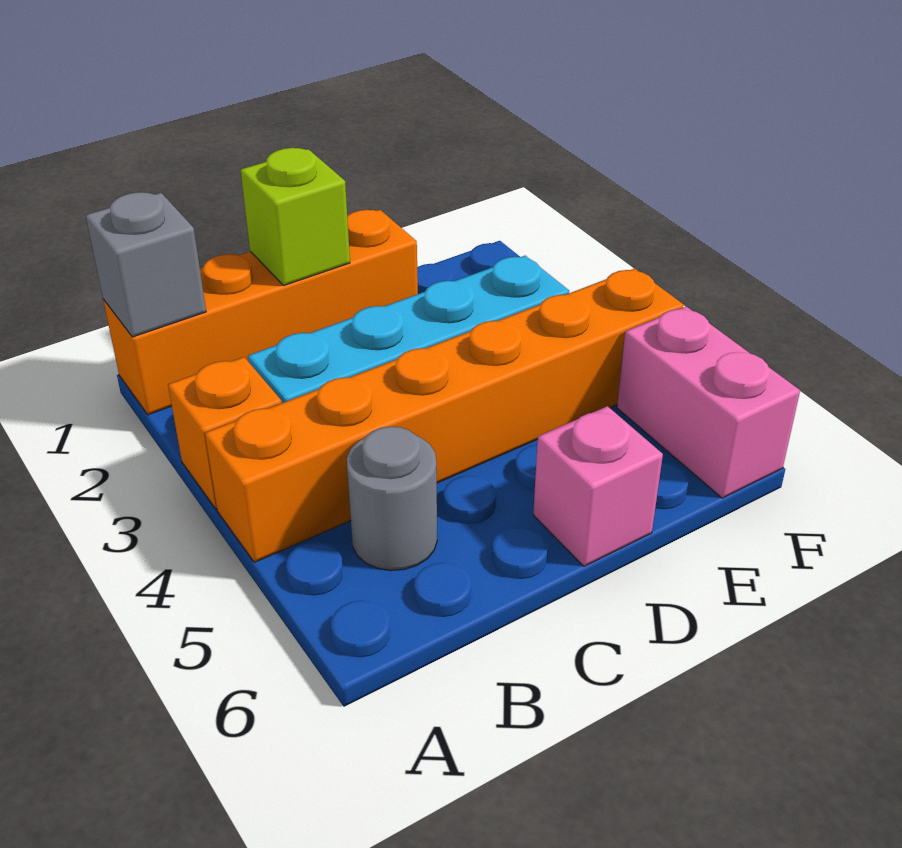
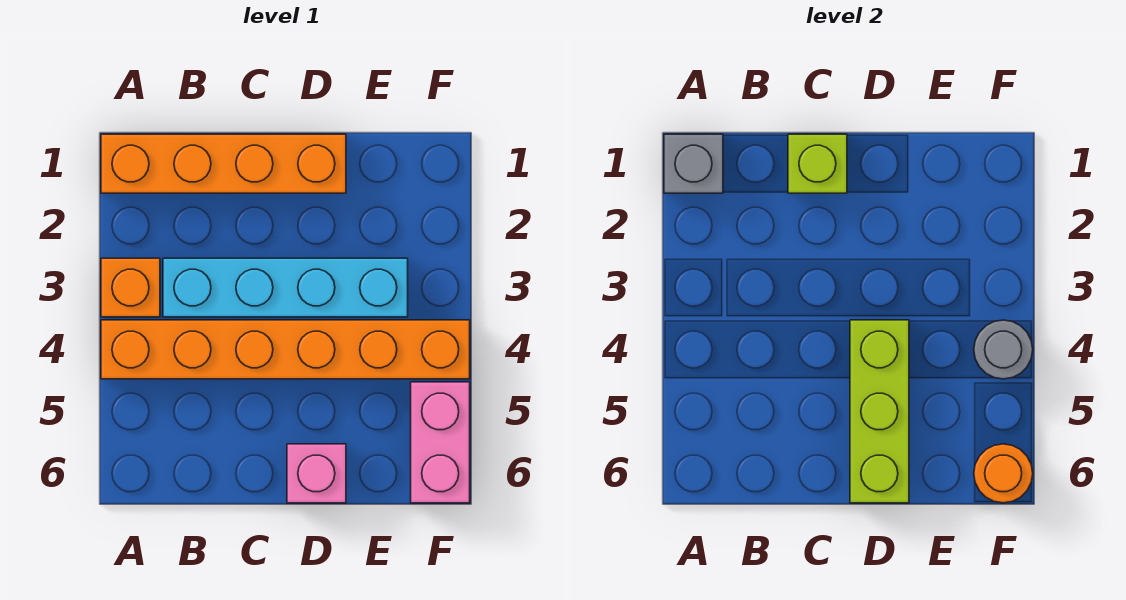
grey round brick B5 level 1 -> grey round brick F4 level 2
none -> lime brick D4:D6 level 2
none -> orange round brick F6 level 2

